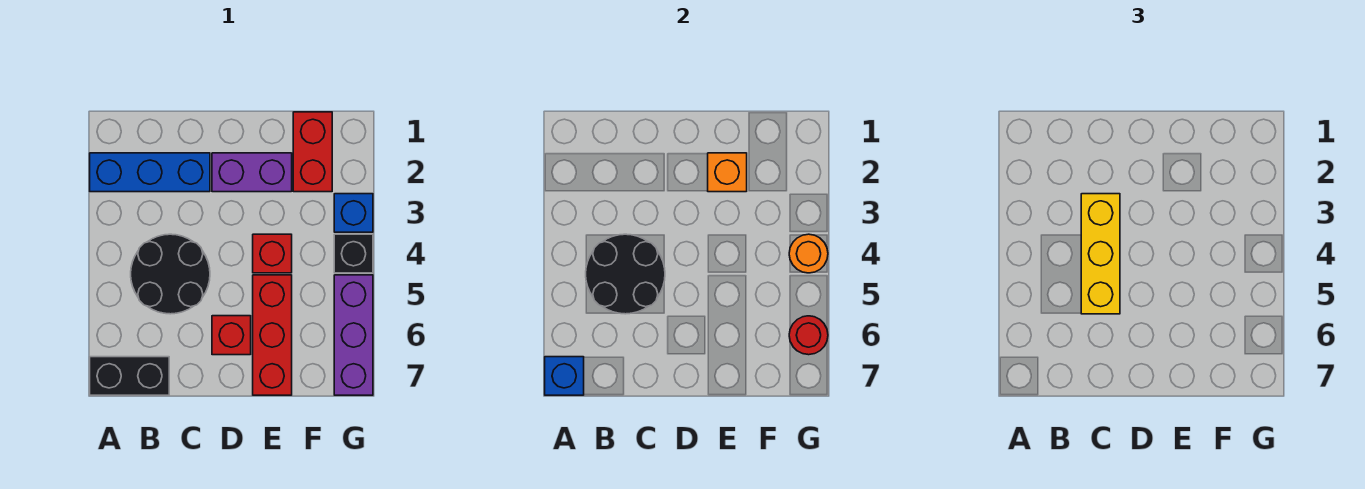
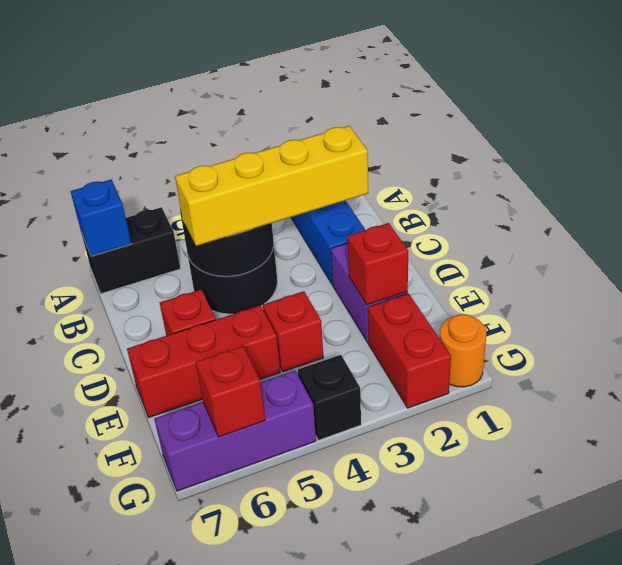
black brick A7:B7 level 1 -> black brick A6:A7 level 1
yellow brick C3:C5 level 3 -> yellow brick C2:C5 level 3
orange brick E2 level 2 -> red brick E2 level 2
red brick F1:F2 level 1 -> red brick F2:G2 level 1
blue brick G3 level 1 -> none
orange round brick G4 level 2 -> orange round brick G1 level 1
red round brick G6 level 2 -> red brick G6 level 2

